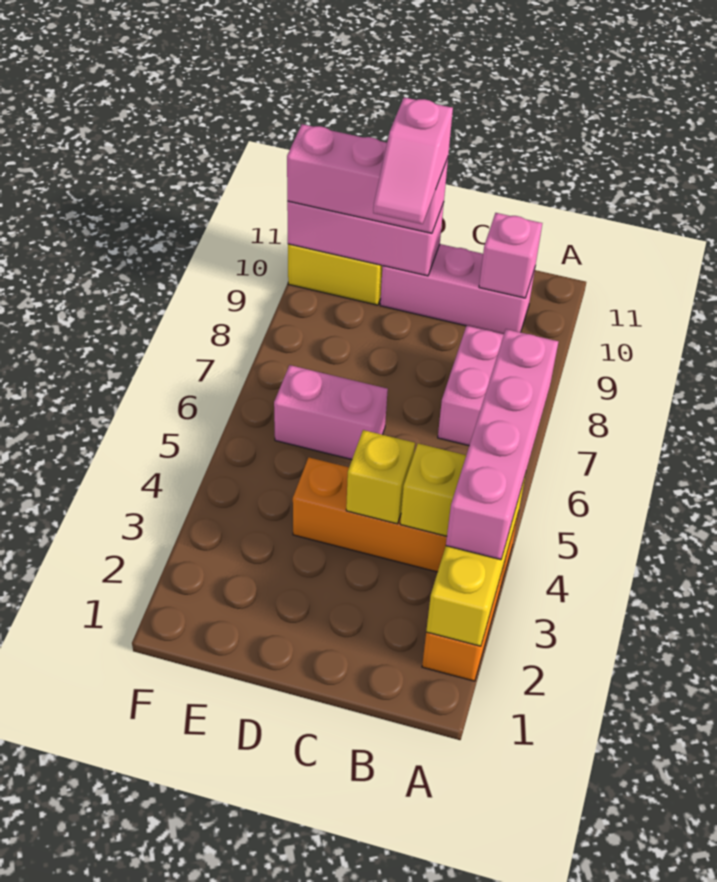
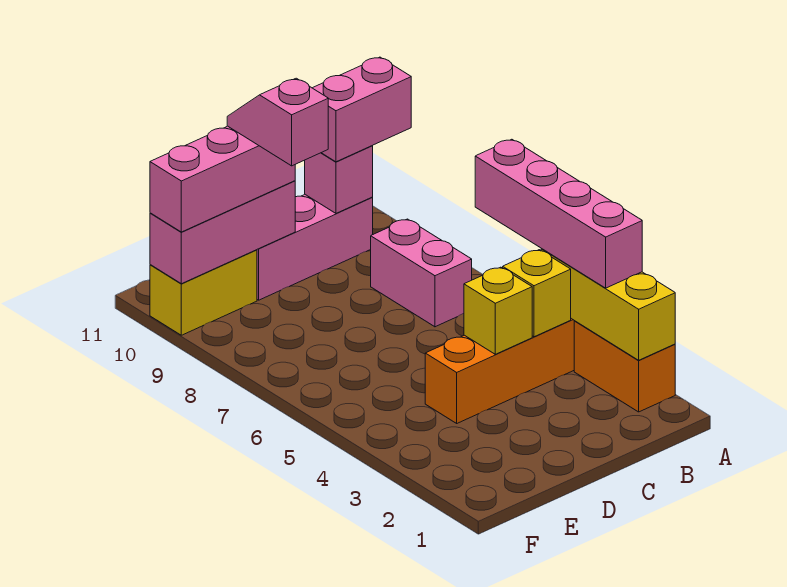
pink brick D6:E6 level 1 -> pink brick A10:B10 level 3
pink slope D9:D10 level 4 top 10 -> pink slope D9:D10 level 4 top 9

